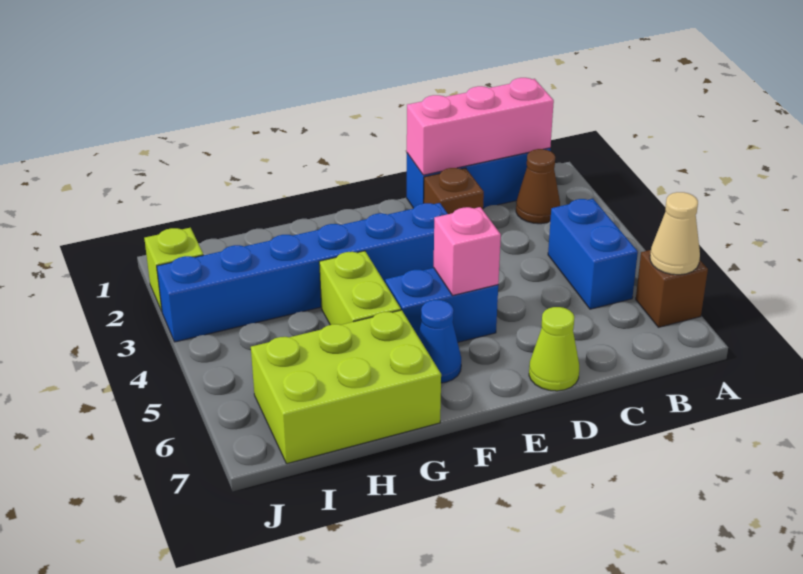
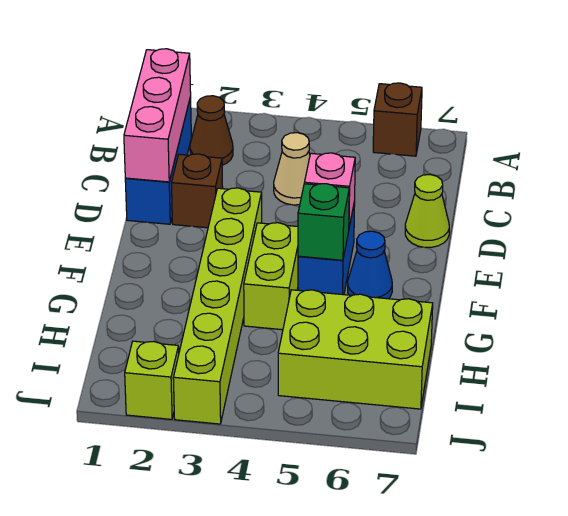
tan cone A6 level 2 -> tan cone C4 level 1
blue brick B4:B5 level 1 -> none
blue brick E3:J3 level 1 -> lime brick E3:J3 level 1
none -> green brick F5 level 2
lime brick G4:G5 level 1 -> lime brick F4:G4 level 1
lime brick G6:I7 level 1 -> lime brick H5:I7 level 1

